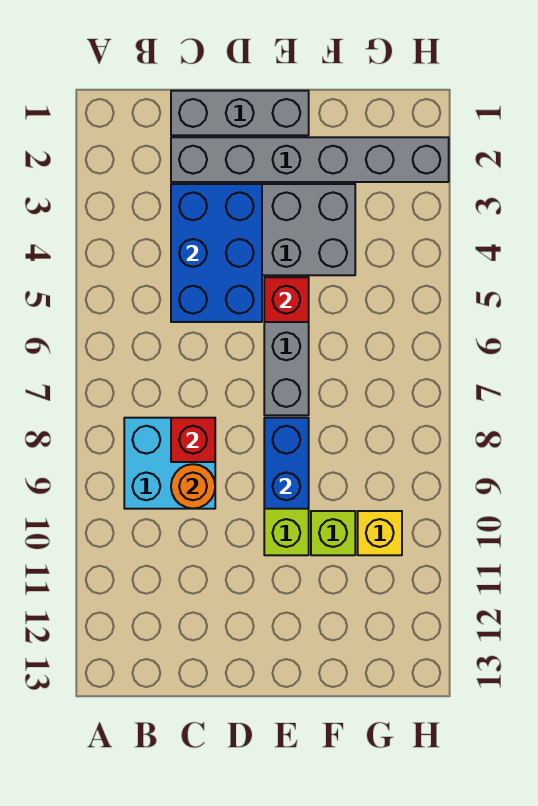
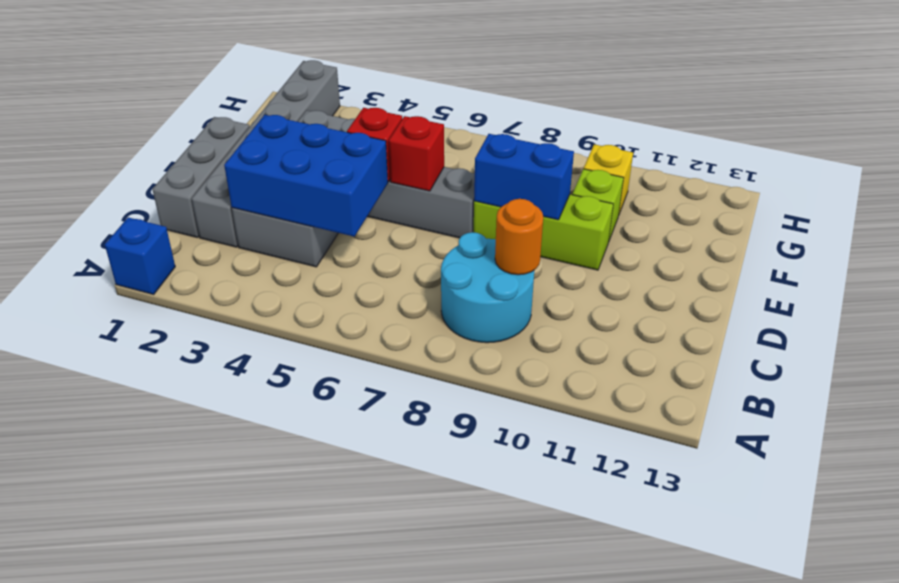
none -> blue brick A1 level 1
cyan brick B8:C9 level 1 -> cyan round brick B8:C9 level 1
red brick C8 level 2 -> red brick E6 level 2

